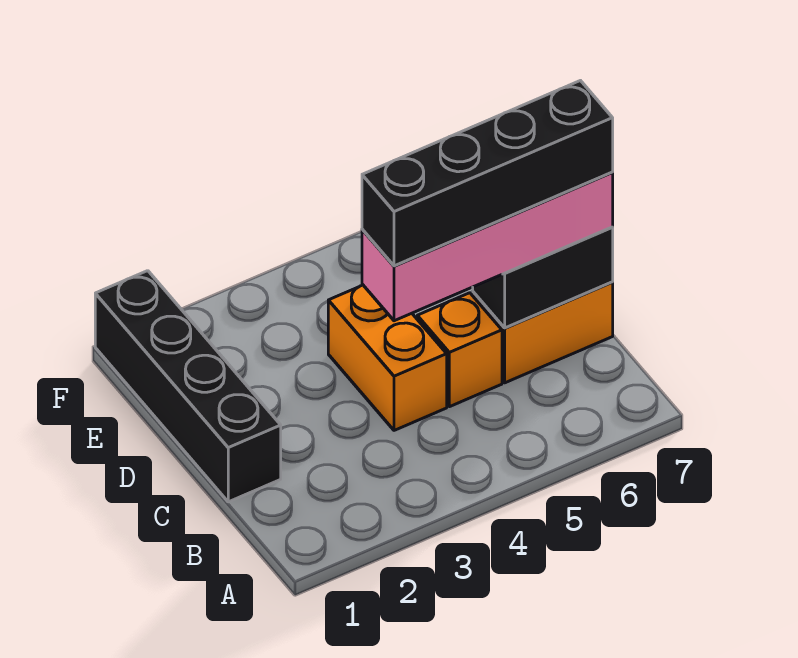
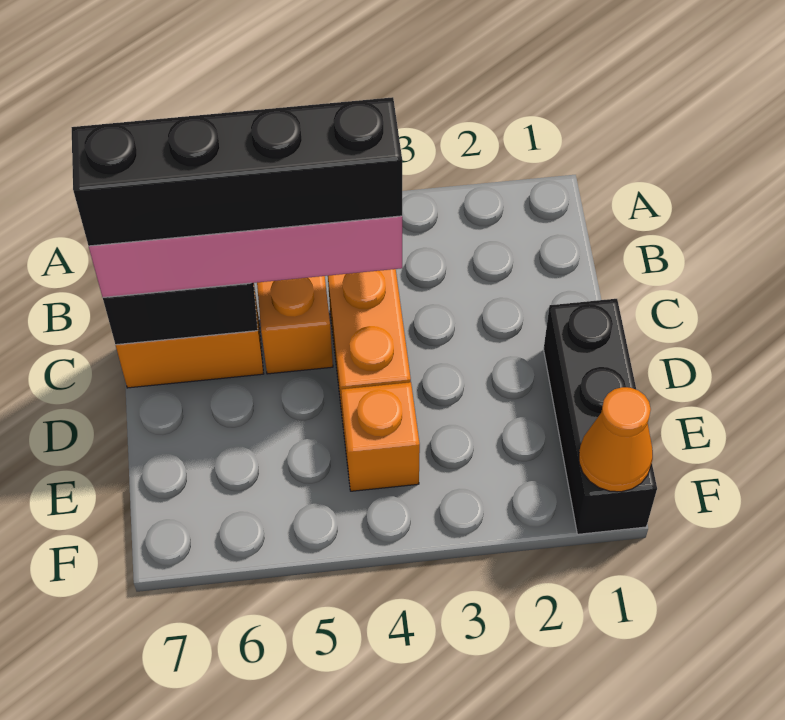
black brick C1:F1 level 1 -> black brick D1:F1 level 1
none -> orange brick E4 level 1
none -> orange cone F1 level 2

